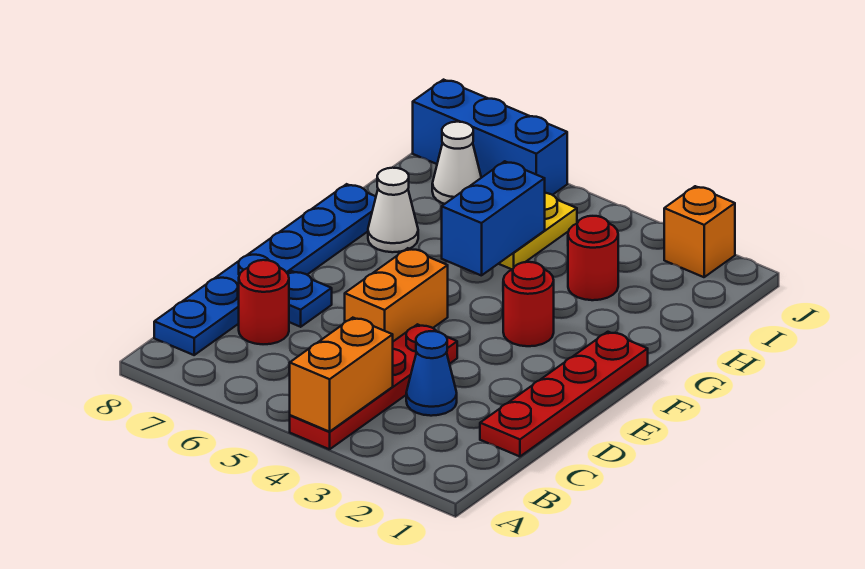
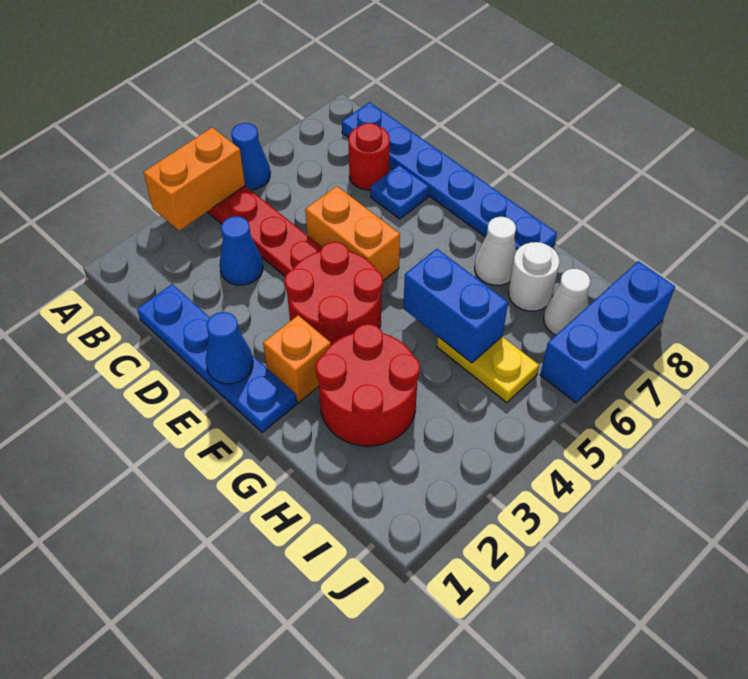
orange brick A4:B4 level 2 -> orange brick A3:A4 level 2
none -> blue cone A5 level 1
red plate C1:F1 level 1 -> blue plate C1:F1 level 1
none -> blue cone E1 level 2
red round brick F3 level 1 -> red round brick E3:F4 level 1
red round brick H3 level 1 -> red round brick G2:H3 level 1
none -> white round brick H7 level 1
orange brick J2 level 1 -> orange brick F2 level 1

